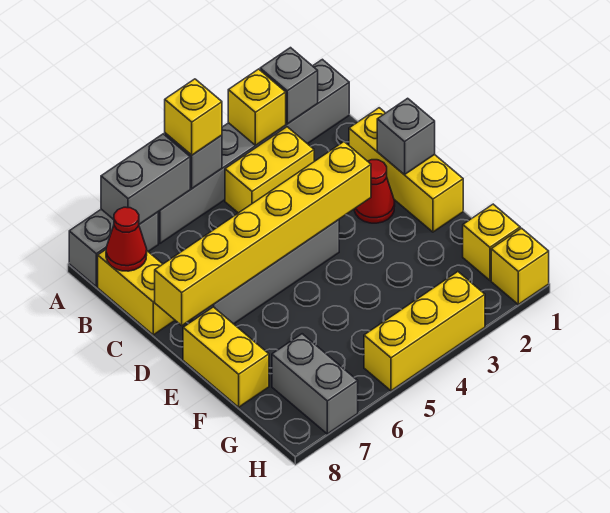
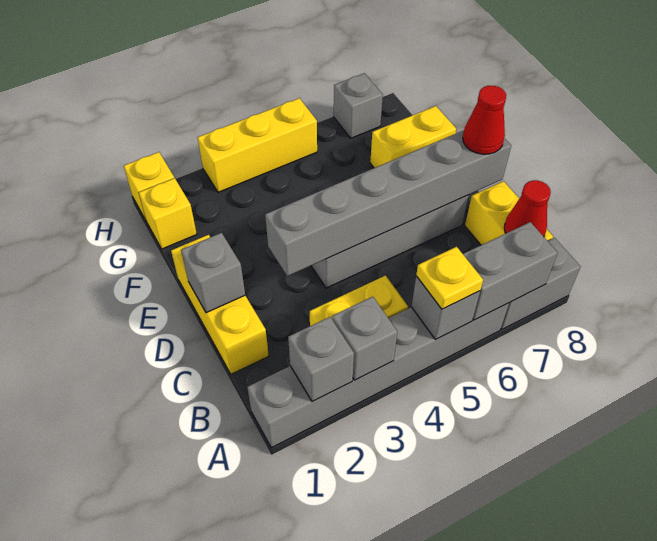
yellow brick A3 level 2 -> grey brick A3 level 2
yellow brick A5 level 3 -> yellow plate A5 level 3
red cone D2 level 1 -> red cone D8 level 3
yellow brick D3:D8 level 2 -> grey brick D3:D8 level 2
yellow brick E8:F8 level 1 -> yellow brick F7:F8 level 1
grey brick G7:H7 level 1 -> grey brick H7 level 1

